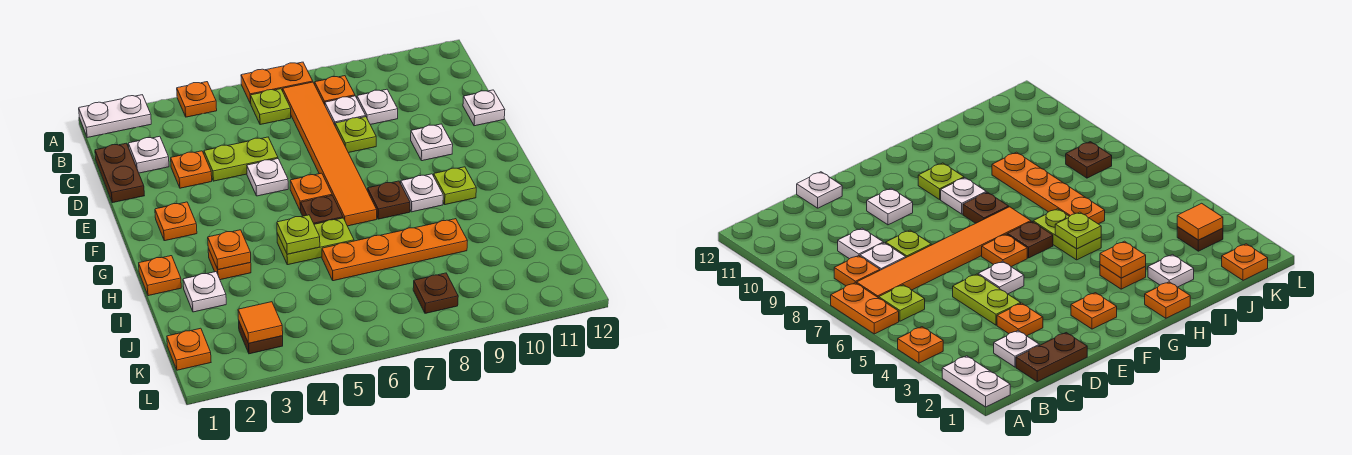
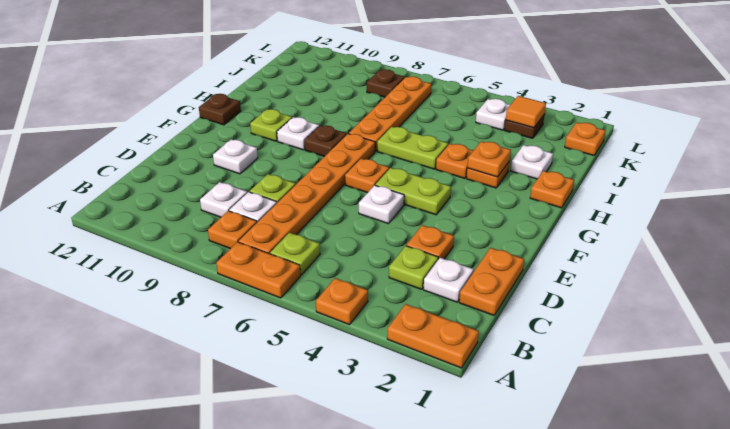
white plate A1:A2 level 1 -> orange plate A1:A2 level 1
orange tile B7:G7 level 1 -> orange plate B7:G7 level 1
brown plate C1:D1 level 1 -> orange plate C1:D1 level 1
lime plate D4:D5 level 1 -> lime plate F4:F5 level 1
white plate D12 level 1 -> white plate K4 level 1
orange plate F2 level 1 -> orange plate H4 level 1
brown plate G6 level 1 -> brown plate G12 level 1
lime plate H5 level 2 -> lime plate C3 level 1
orange plate I6:I9 level 1 -> orange plate H7:K7 level 1

